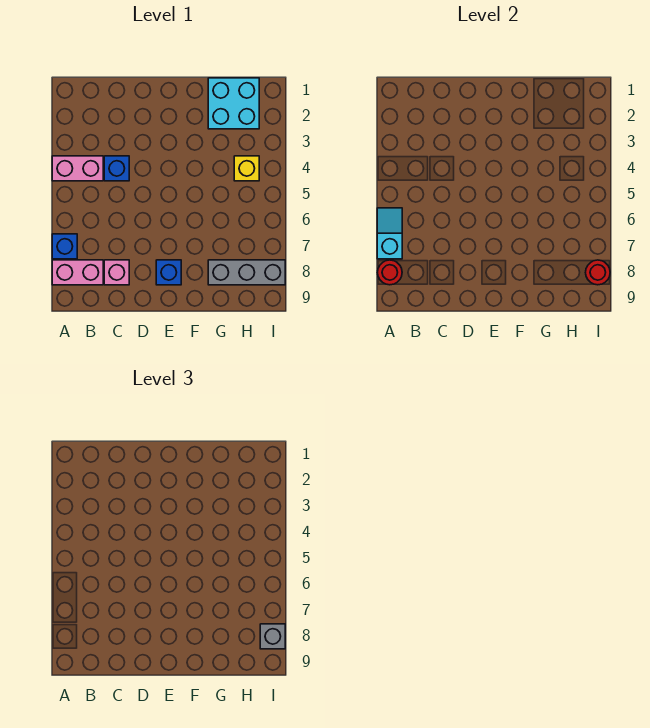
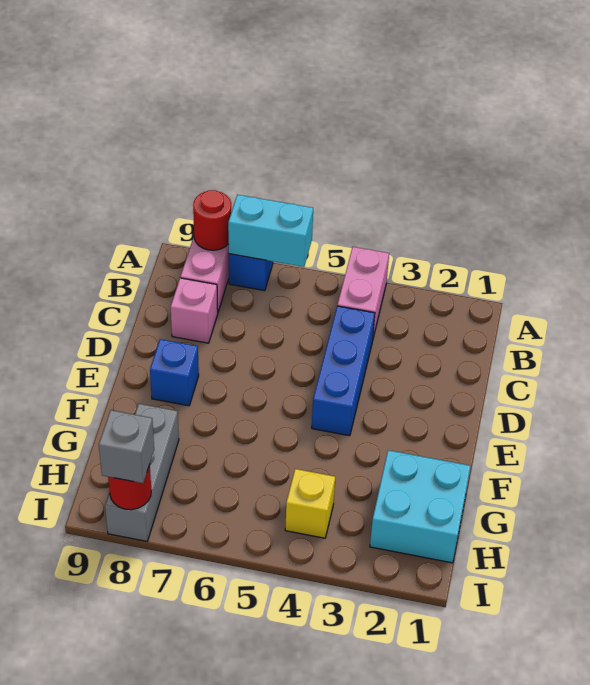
cyan slope A6:A7 level 2 top 7 -> cyan brick A6:A7 level 2
blue brick C4 level 1 -> blue brick C4:E4 level 1

